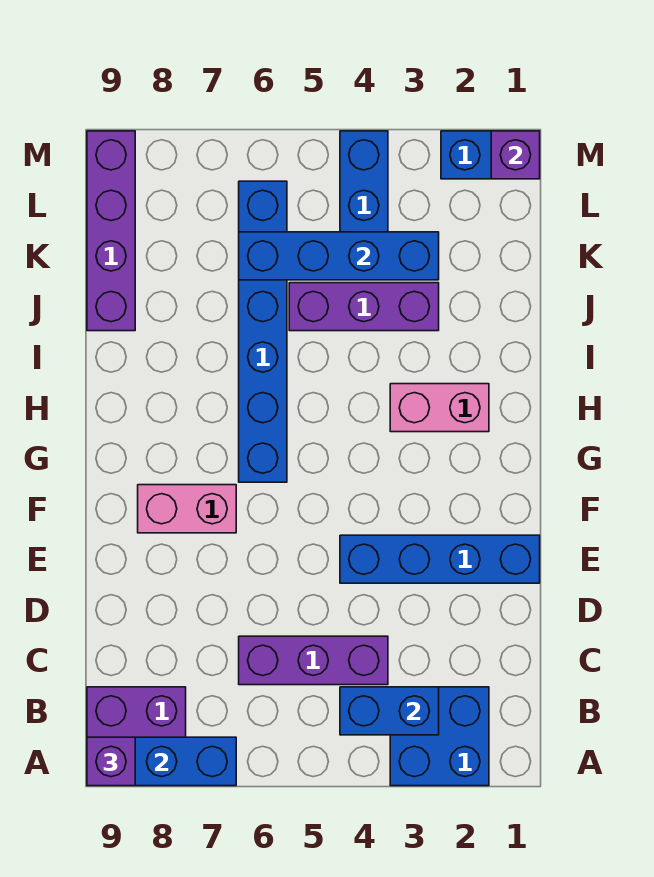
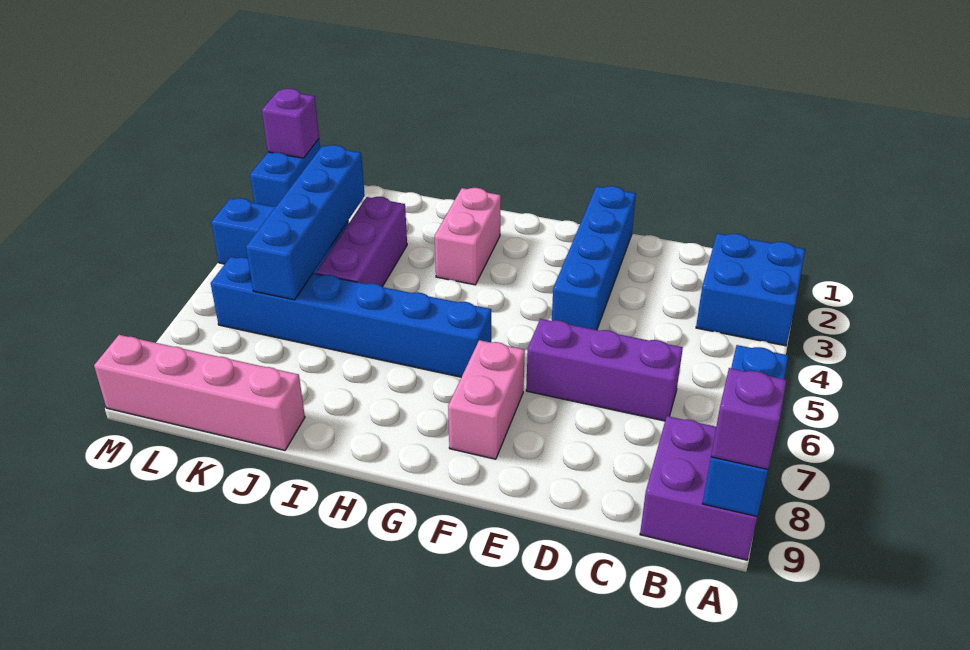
blue brick B3:B4 level 2 -> none
purple brick C4:C6 level 1 -> purple brick C6:E6 level 1
purple brick J9:M9 level 1 -> pink brick J9:M9 level 1

